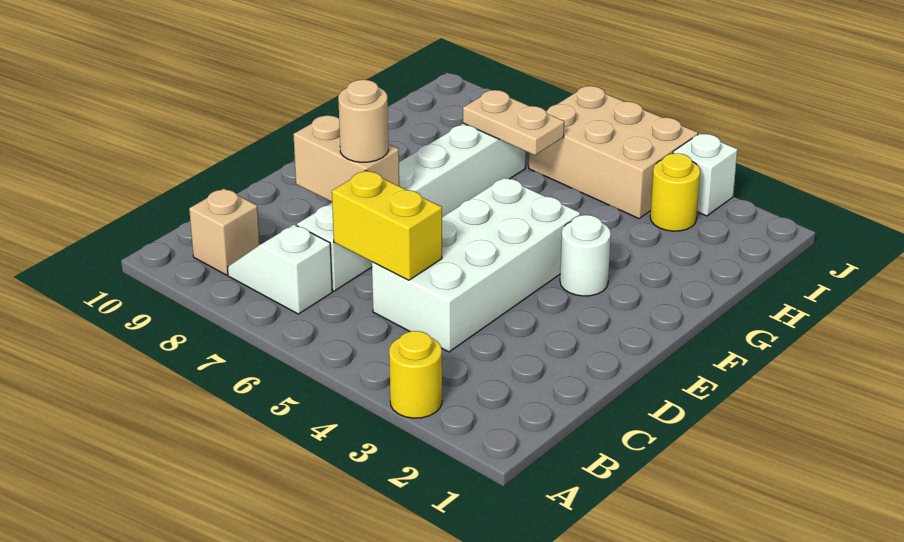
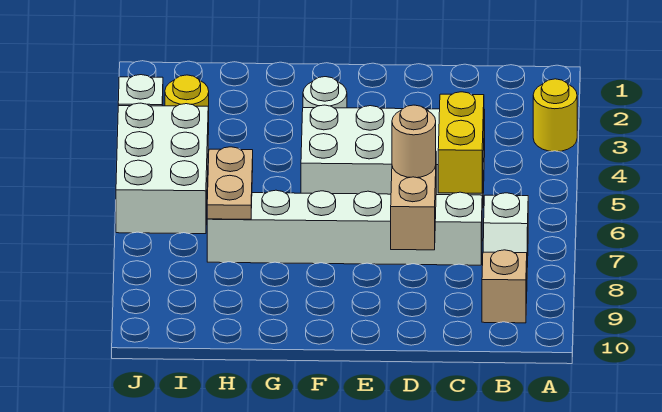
tan brick I4:J6 level 1 -> white brick I4:J6 level 1

